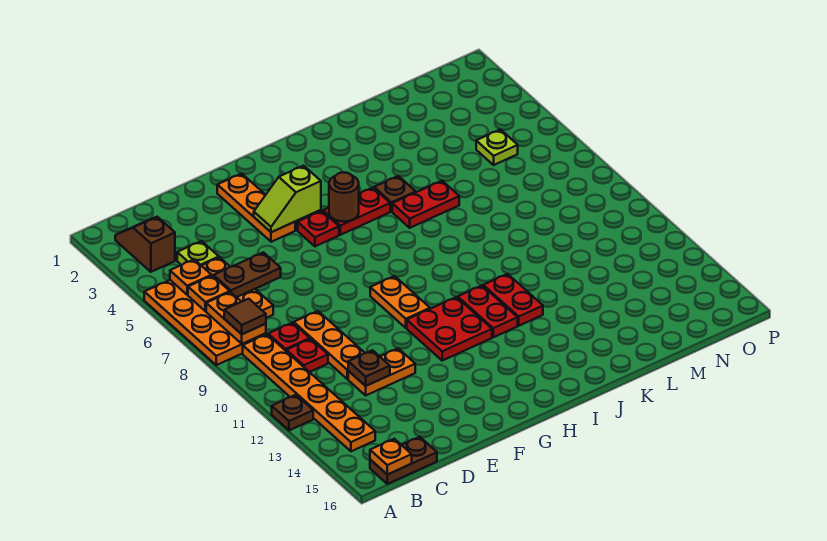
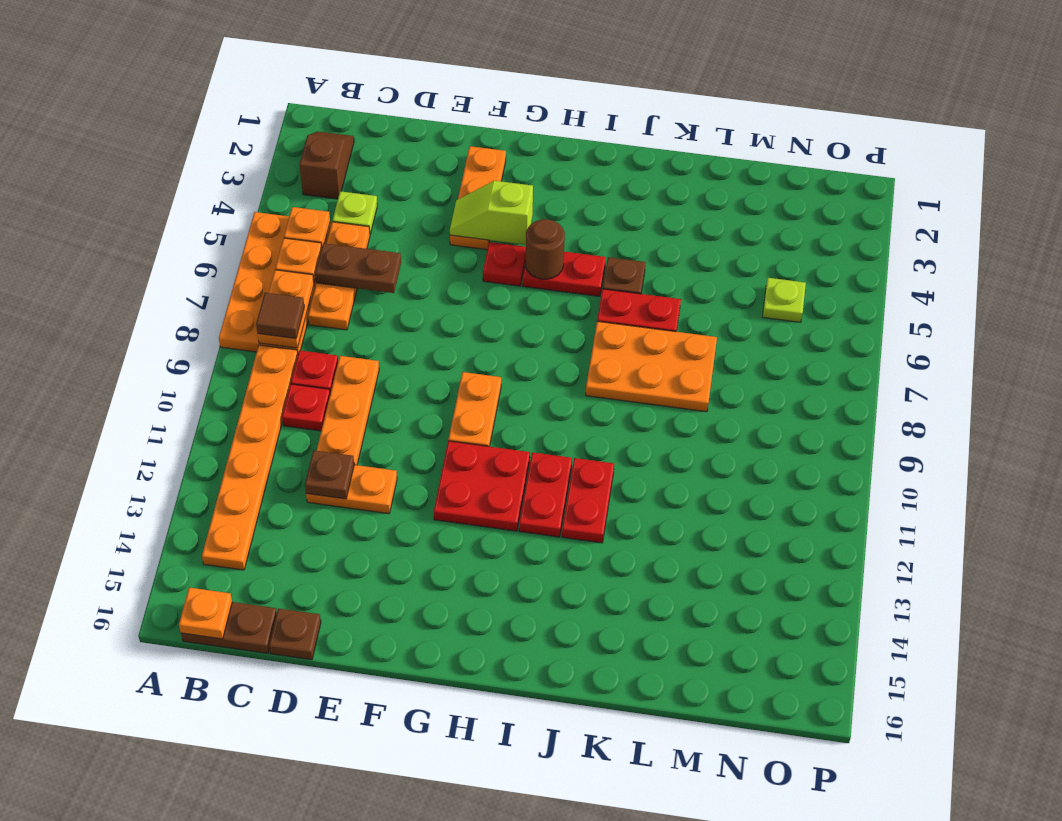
brown plate A12 level 1 -> brown plate D16 level 1
none -> orange plate J7:L8 level 1

